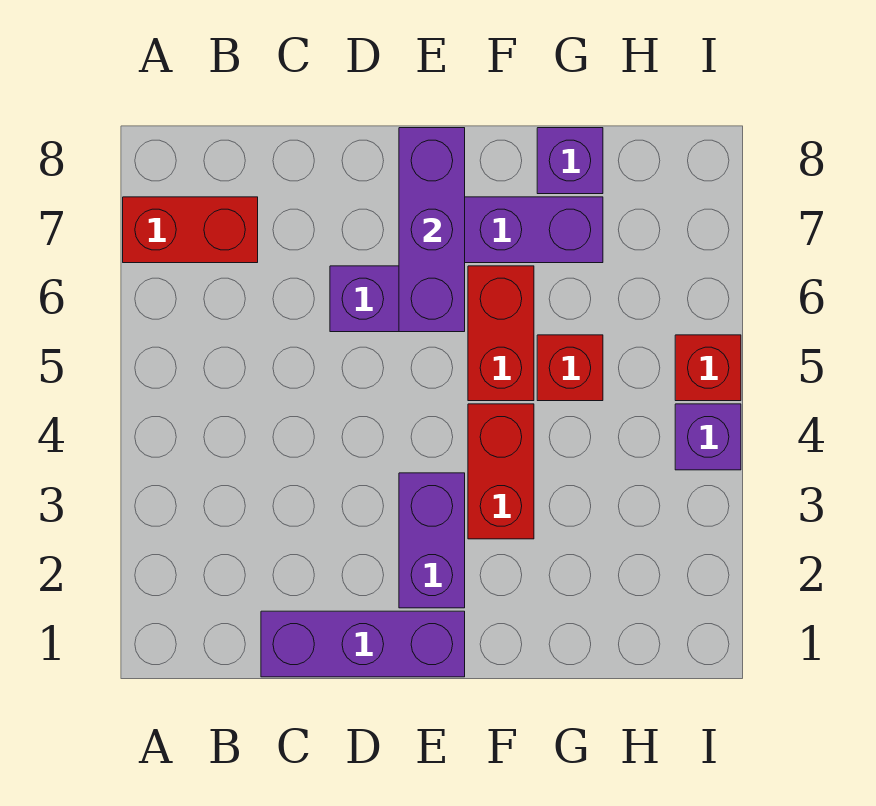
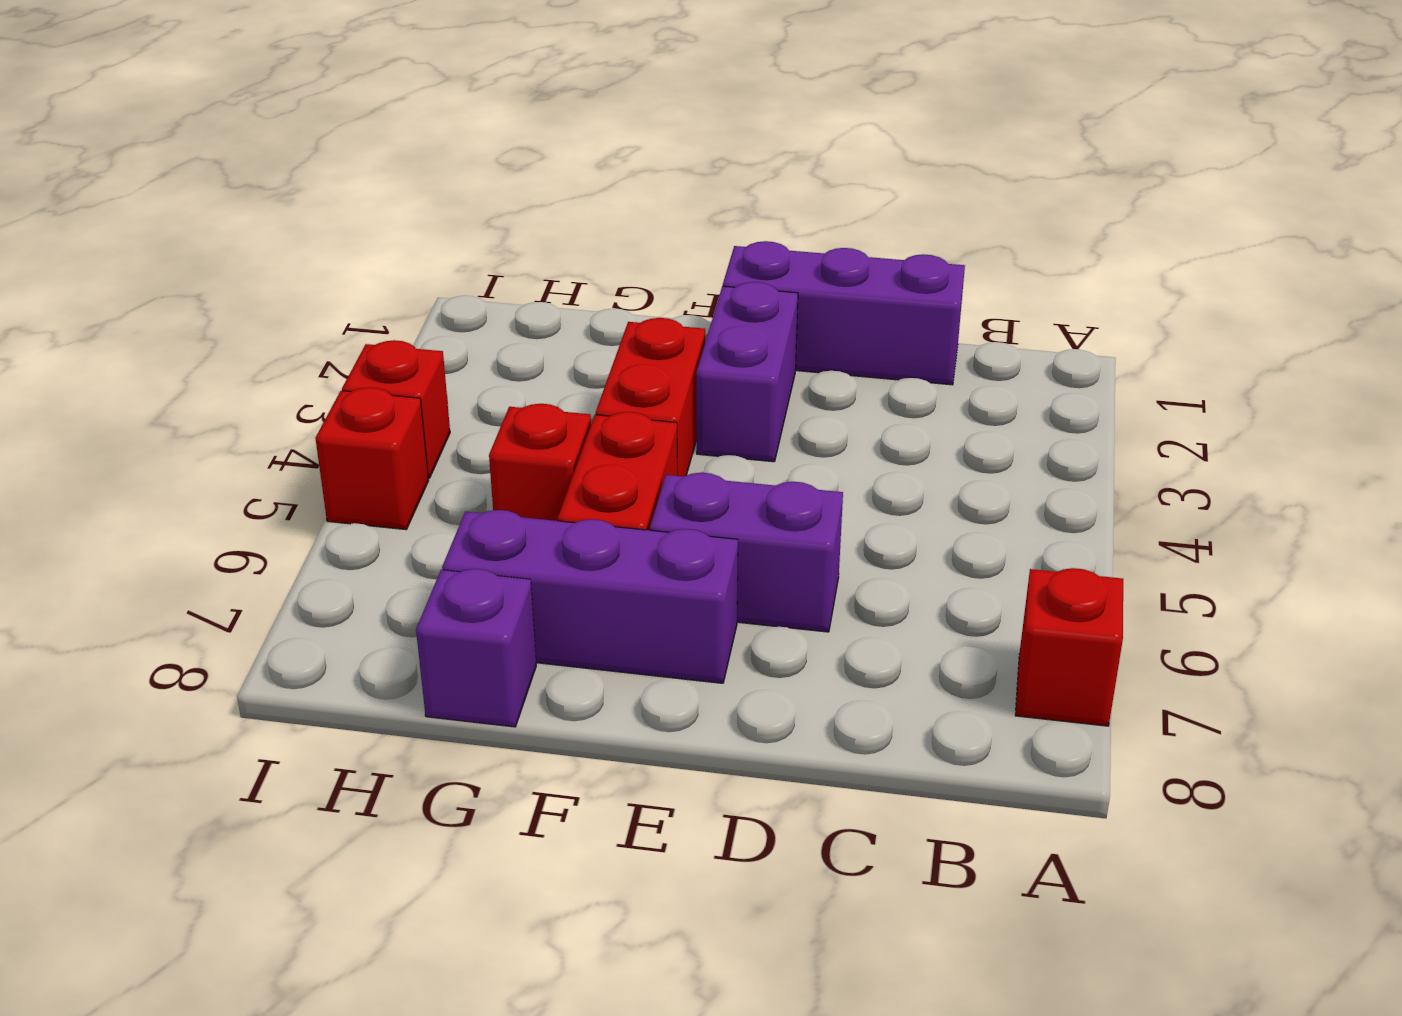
red brick A7:B7 level 1 -> red brick A7 level 1
purple brick E6:E8 level 2 -> none
purple brick I4 level 1 -> red brick I4 level 1

